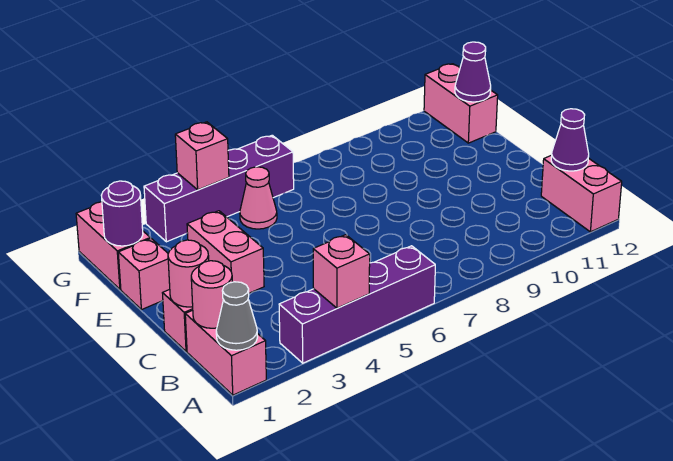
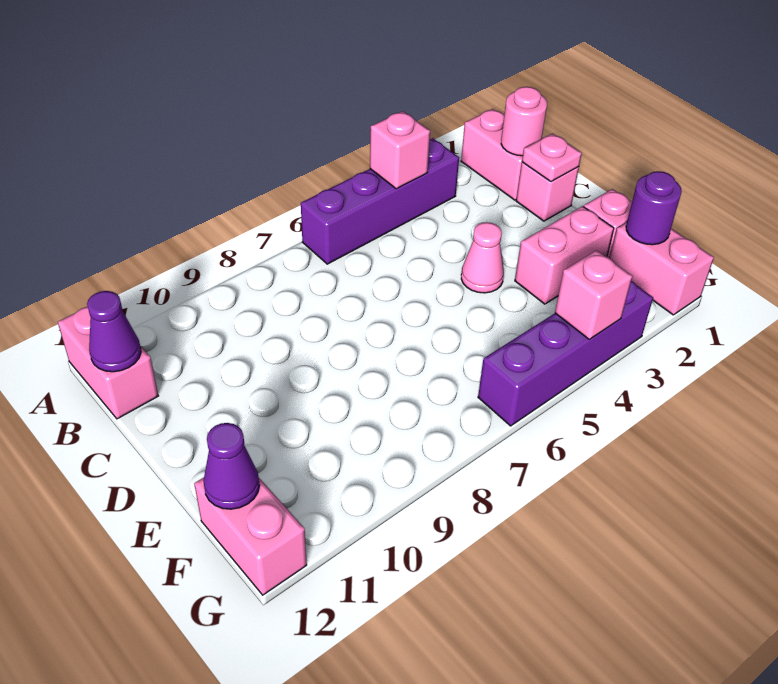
grey cone A1 level 2 -> none
pink round brick C1 level 2 -> pink plate C1 level 2
pink brick D3:E3 level 1 -> pink brick E2:E3 level 1
pink cone F5 level 1 -> pink cone D4 level 1

